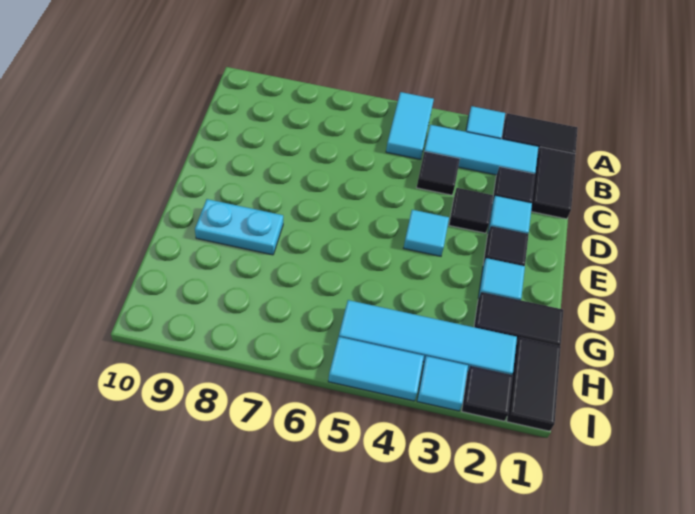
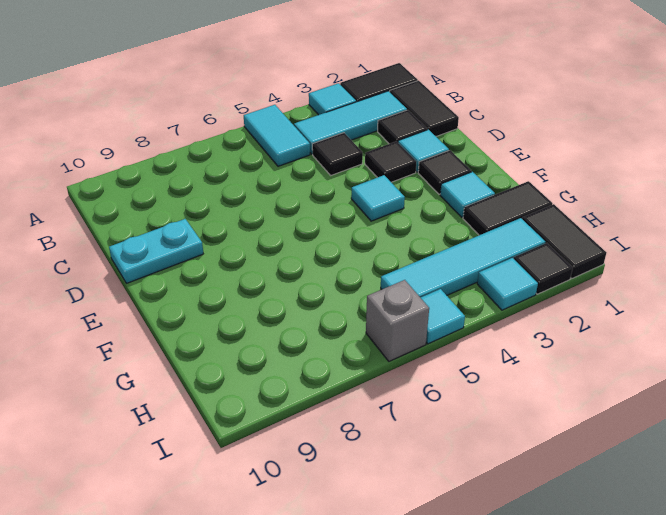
cyan plate F8:F9 level 1 -> cyan plate D9:D10 level 1
cyan tile I4:I5 level 1 -> cyan tile I5 level 1
none -> grey brick I6 level 1

